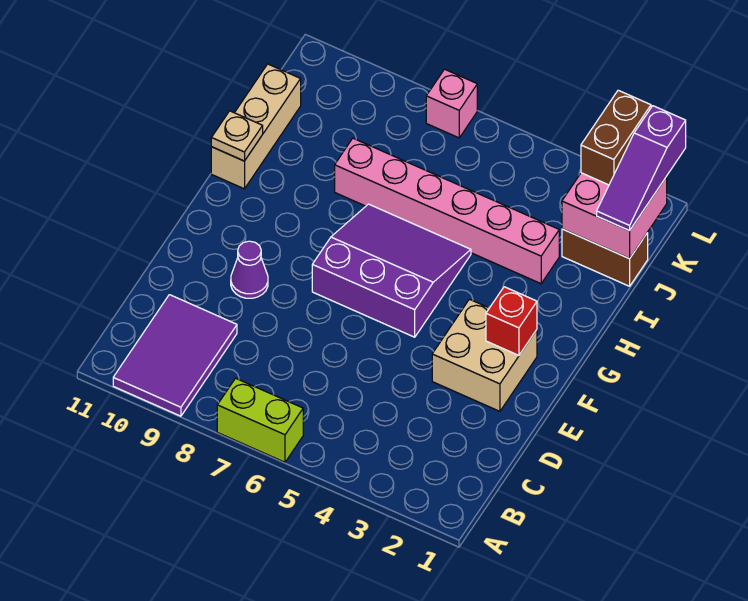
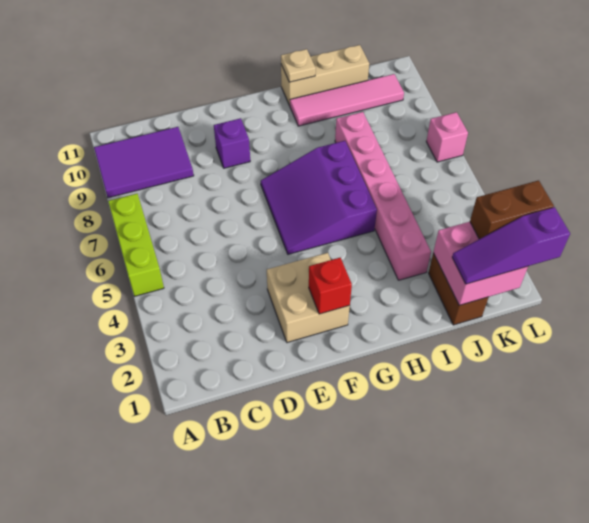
lime brick A6:A7 level 1 -> lime brick A5:A7 level 1
purple cone E9 level 1 -> purple brick E9 level 1
purple slope F5:H7 level 1 top F -> purple slope F5:H7 level 1 top H
none -> pink tile H10:K10 level 1

